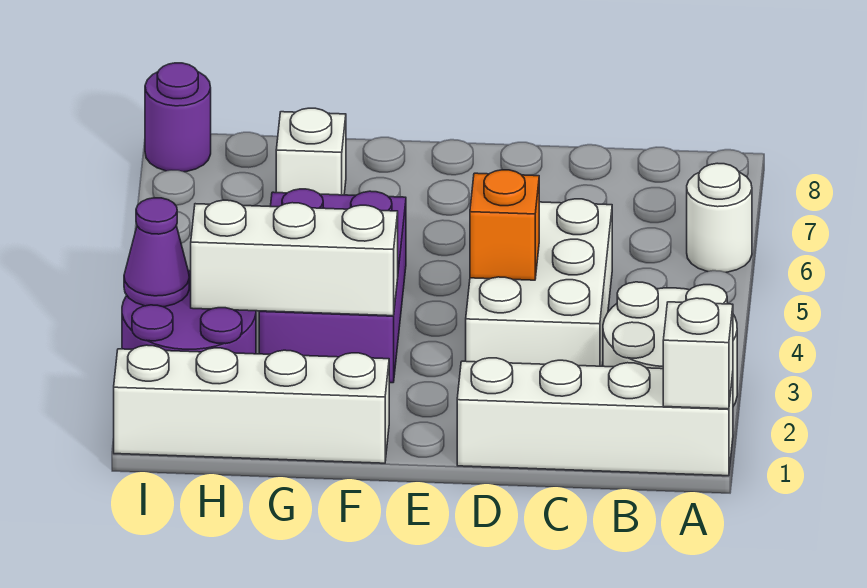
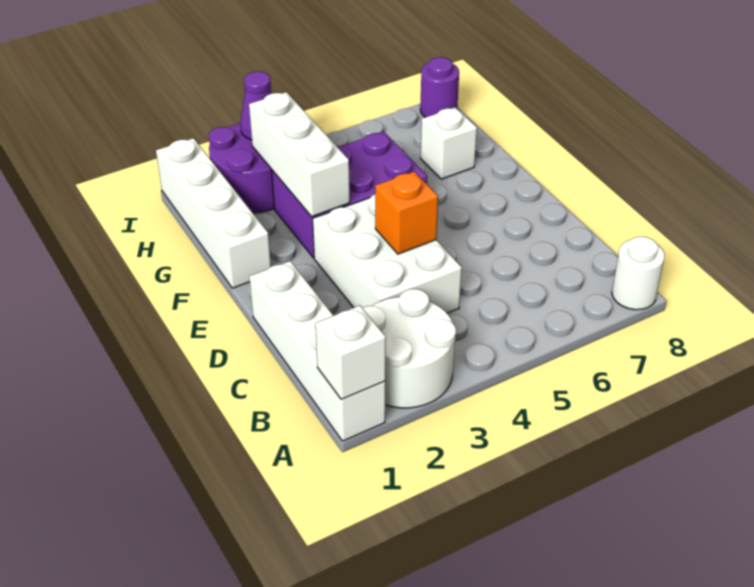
white round brick A6 level 1 -> white round brick A8 level 1
white brick C3:D5 level 1 -> white brick C3:E4 level 1

